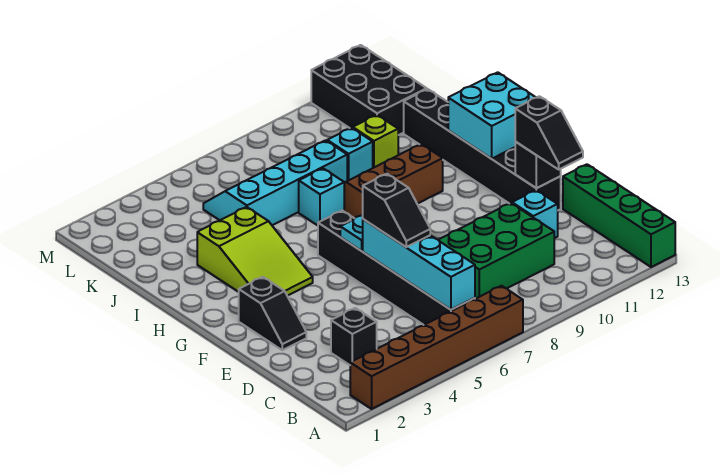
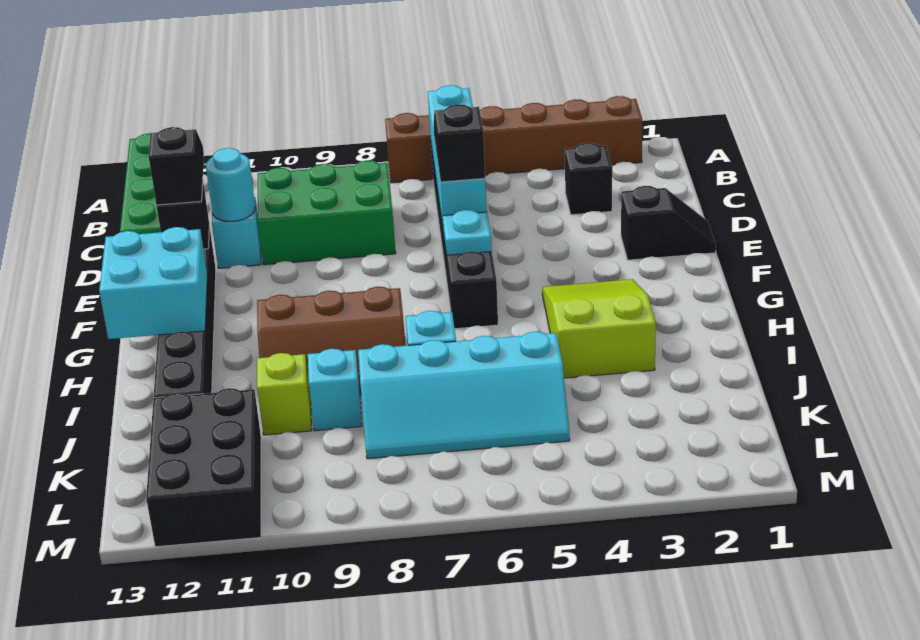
none -> cyan round brick D11 level 2
black slope E2:F2 level 1 top F -> black slope E1:E2 level 1 top 2

